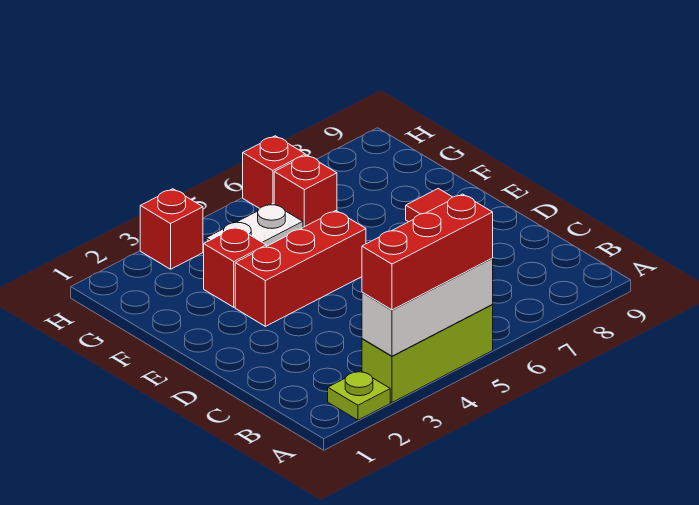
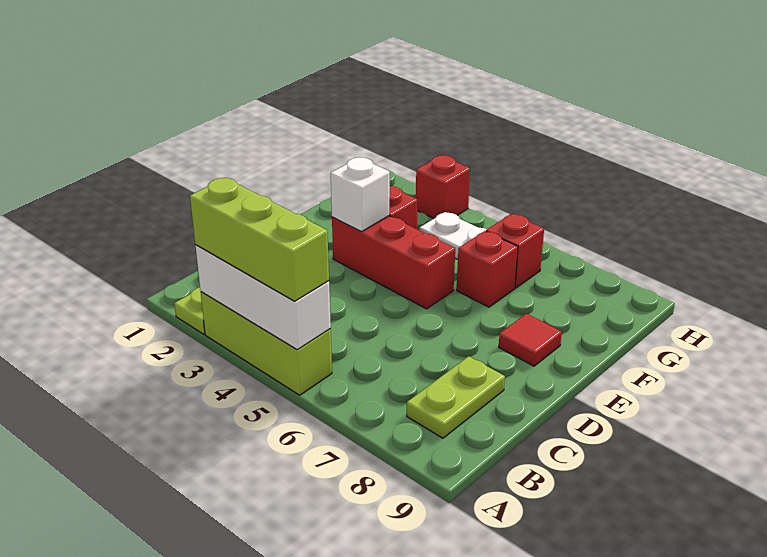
red brick A3:A5 level 3 -> lime brick A3:A5 level 3
none -> lime plate B8:C8 level 1
none -> white brick E3 level 2
red brick H6 level 1 -> red brick F6 level 1

